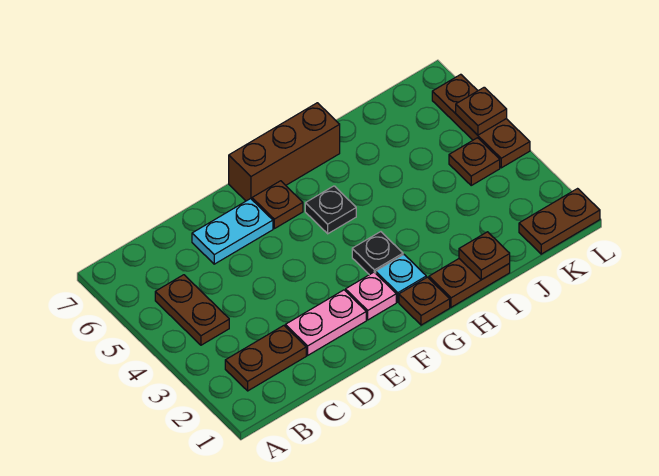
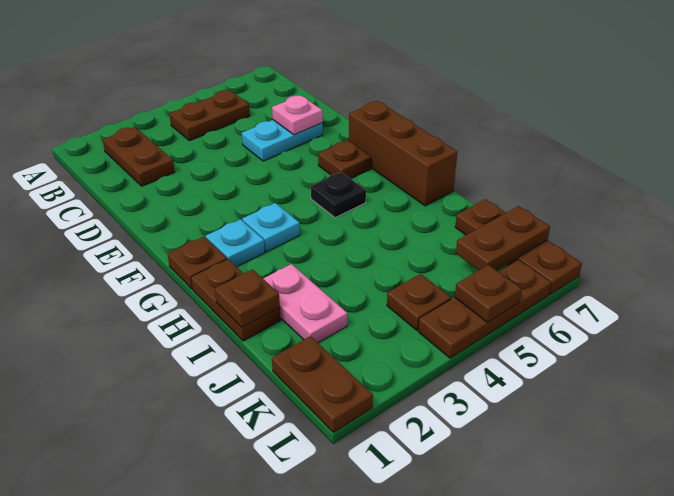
pink plate D2:E2 level 1 -> pink plate I2:J2 level 1
cyan plate D6:E6 level 1 -> cyan plate D5:D6 level 1
pink plate F2 level 1 -> pink plate D6 level 2
black plate G3 level 1 -> cyan plate G3 level 1
none -> brown plate J7:L7 level 1
none -> brown plate K6:K7 level 2

